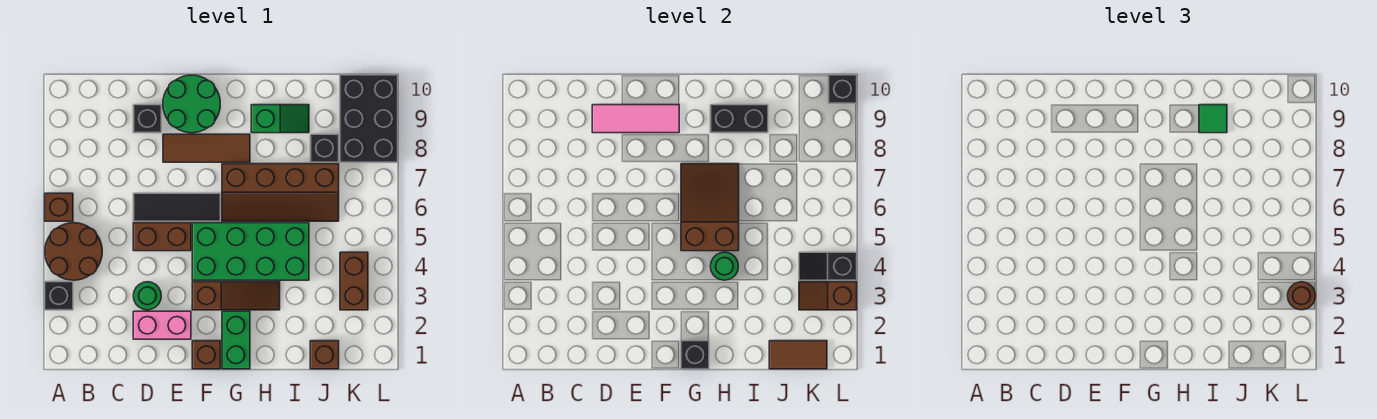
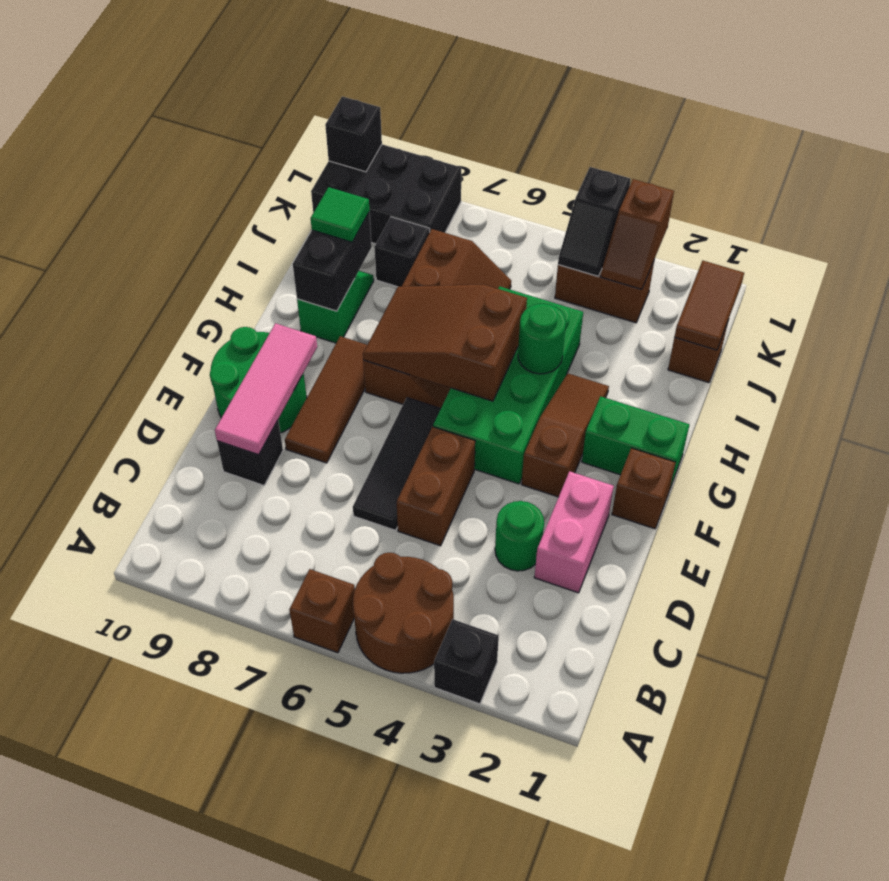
black brick G1 level 2 -> none
brown round brick L3 level 3 -> none

